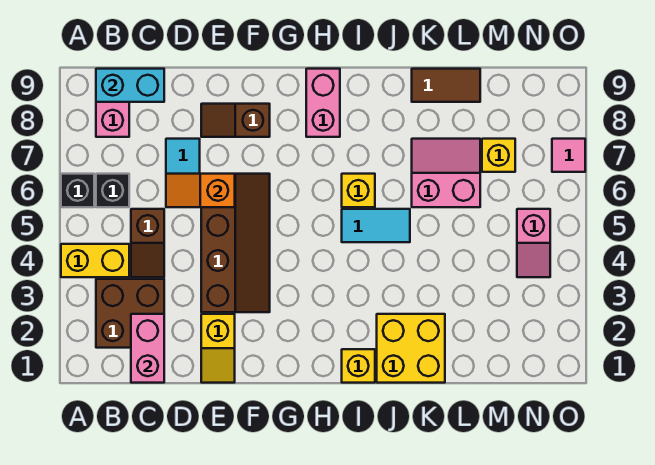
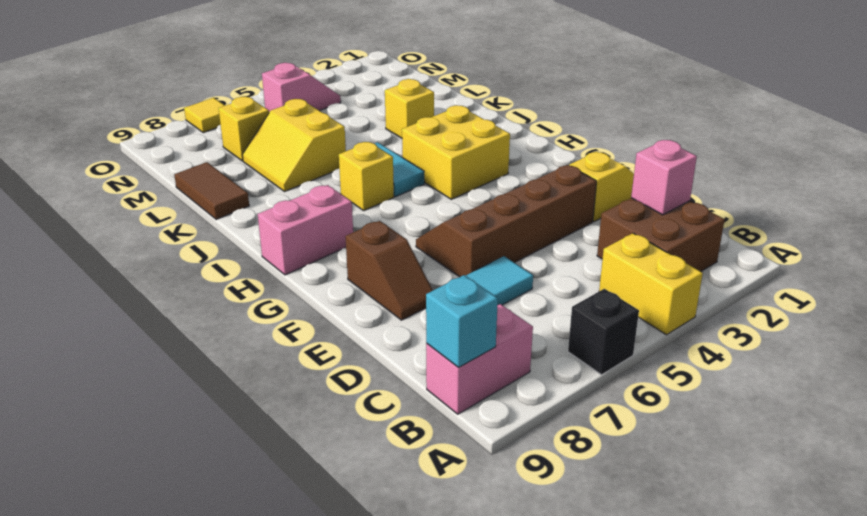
black brick B6 level 1 -> none
cyan brick B9:C9 level 2 -> cyan brick B9 level 2
pink brick C1:C2 level 2 -> pink brick C2 level 2
brown slope C4:C5 level 1 top 5 -> none
orange slope D6:E6 level 2 top E -> none
yellow brick I1 level 1 -> yellow brick K3 level 1
yellow brick J1:K2 level 1 -> yellow brick H3:I4 level 1
pink slope K6:L7 level 1 top 6 -> yellow slope K6:L7 level 1 top 6
pink tile O7 level 1 -> yellow tile O7 level 1

